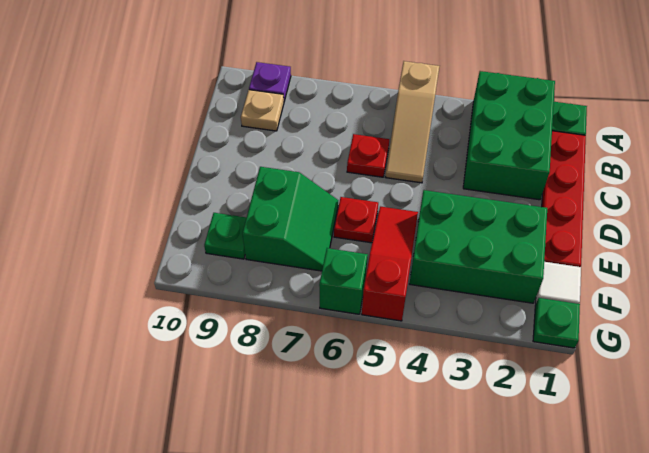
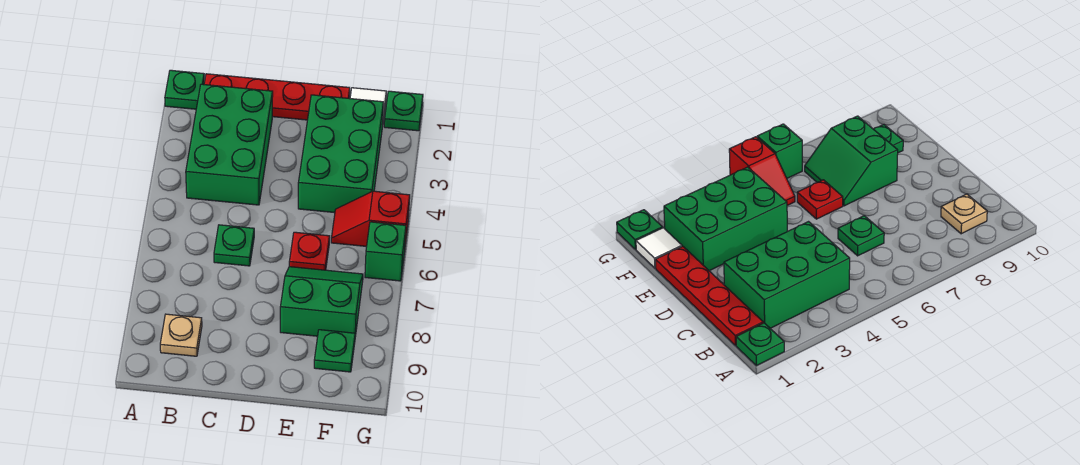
green brick A2:C3 level 1 -> green brick B2:C4 level 1
tan slope A5:C5 level 1 top A -> none
purple plate A9 level 1 -> none
red plate C6 level 1 -> green plate C6 level 1
red slope E5:G5 level 1 top G -> red slope F5:G5 level 1 top G

